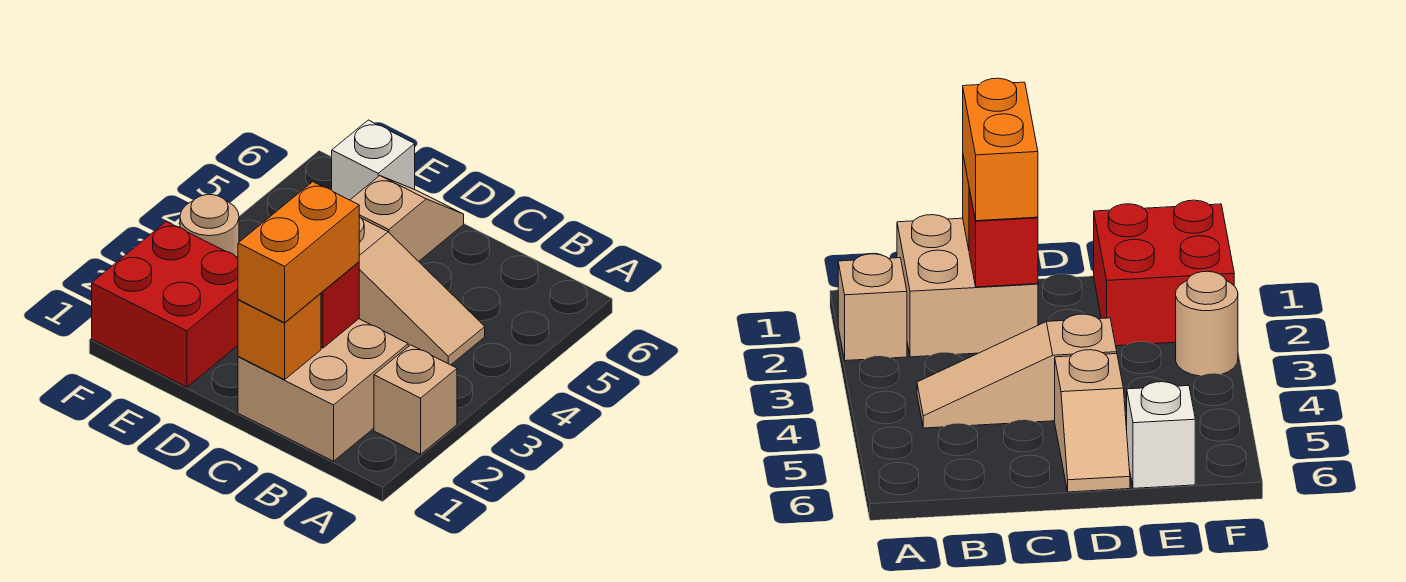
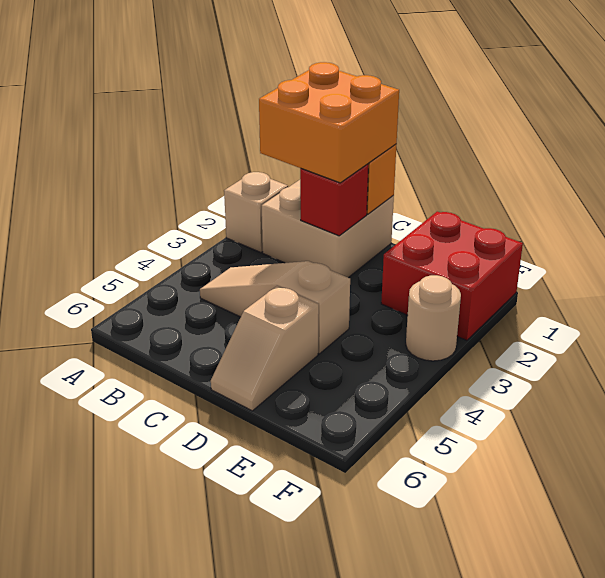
orange brick C1:C2 level 3 -> orange brick B1:C2 level 3
white brick E6 level 1 -> none

